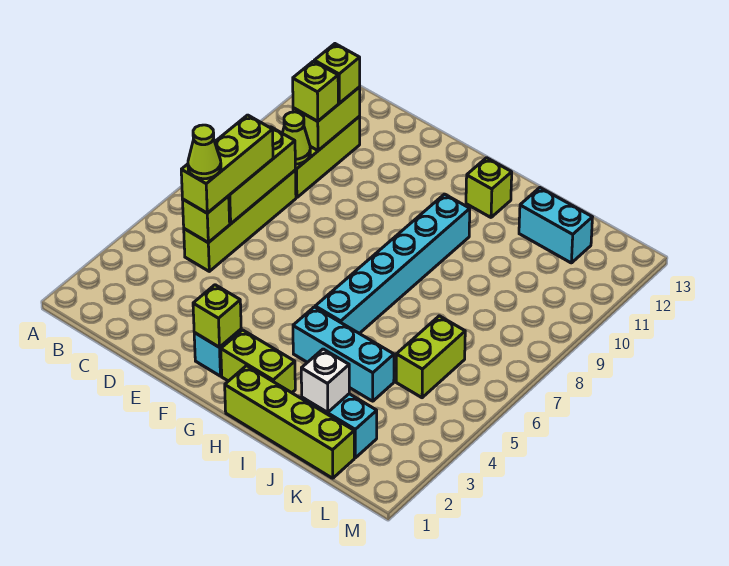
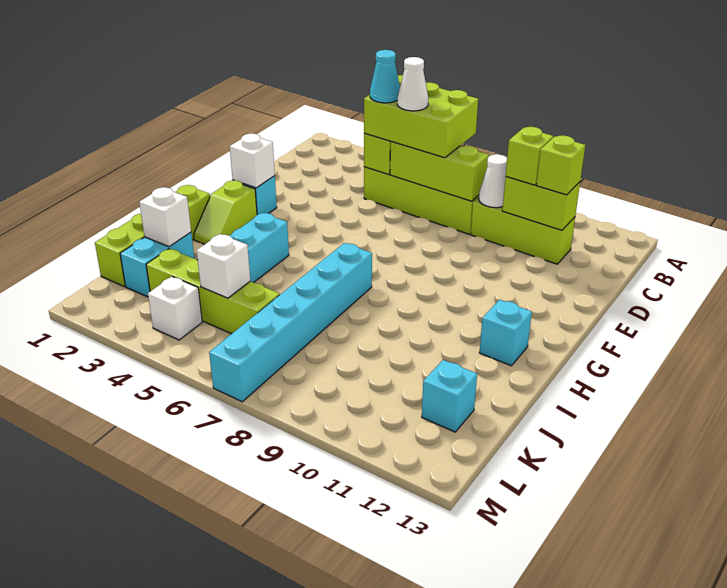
lime brick C5:C7 level 3 -> lime brick B5:C7 level 3
lime cone C5 level 4 -> cyan cone C5 level 4
none -> white cone C6 level 4
lime cone C9 level 2 -> white cone C9 level 2
lime brick F2 level 2 -> white brick F2 level 2
lime brick G2:H2 level 1 -> lime slope G2:H2 level 1 top G
cyan brick H5:H10 level 1 -> cyan brick H7:M7 level 1
lime brick H12 level 1 -> cyan brick H12 level 1
cyan brick J12:K12 level 1 -> cyan brick K12 level 1
lime brick K5:K6 level 1 -> lime brick K3:K6 level 1
none -> white brick K5 level 2
none -> white brick L4 level 1

